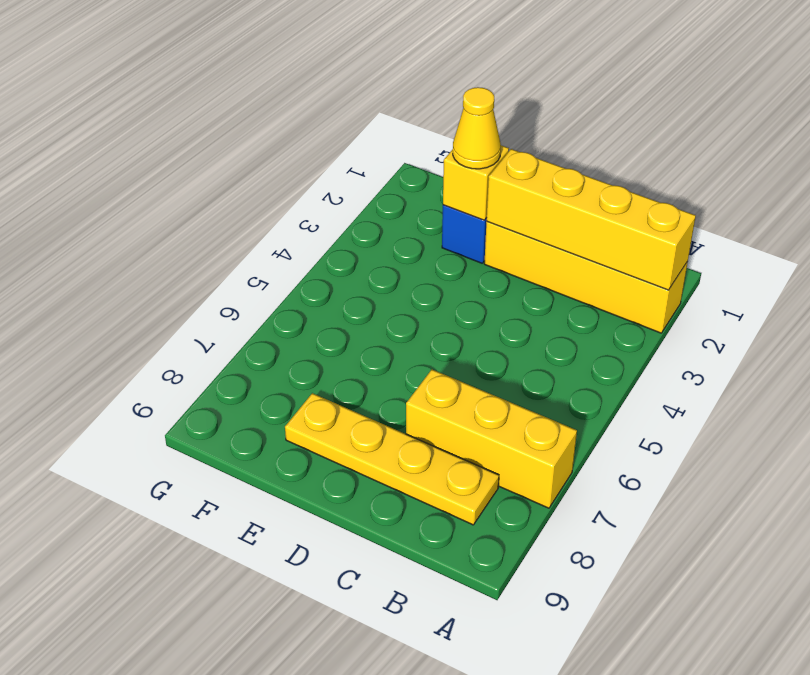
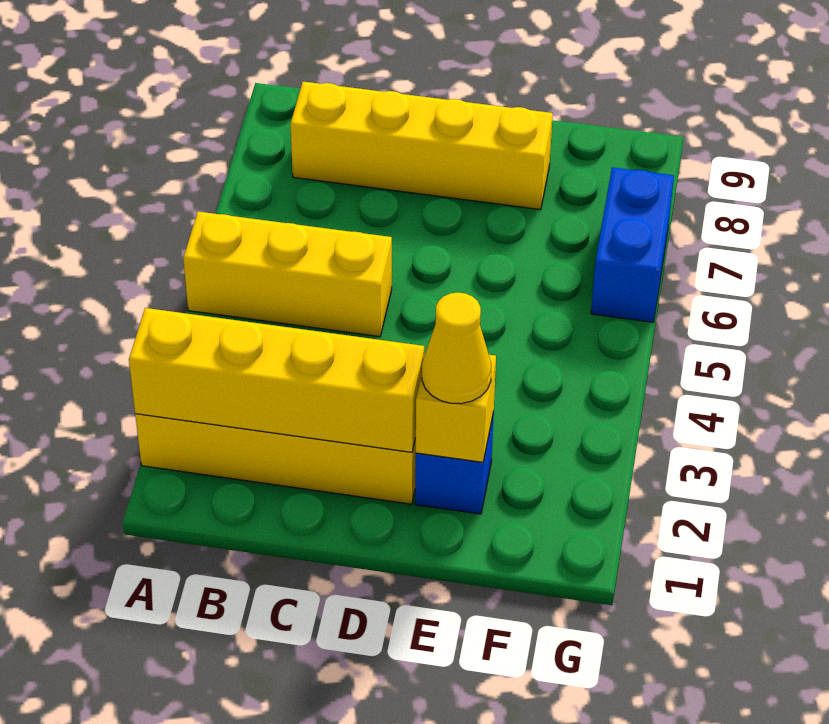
yellow brick A7:C7 level 1 -> yellow brick A5:C5 level 1
yellow plate B8:E8 level 1 -> yellow brick B8:E8 level 1
none -> blue brick G6:G7 level 1

